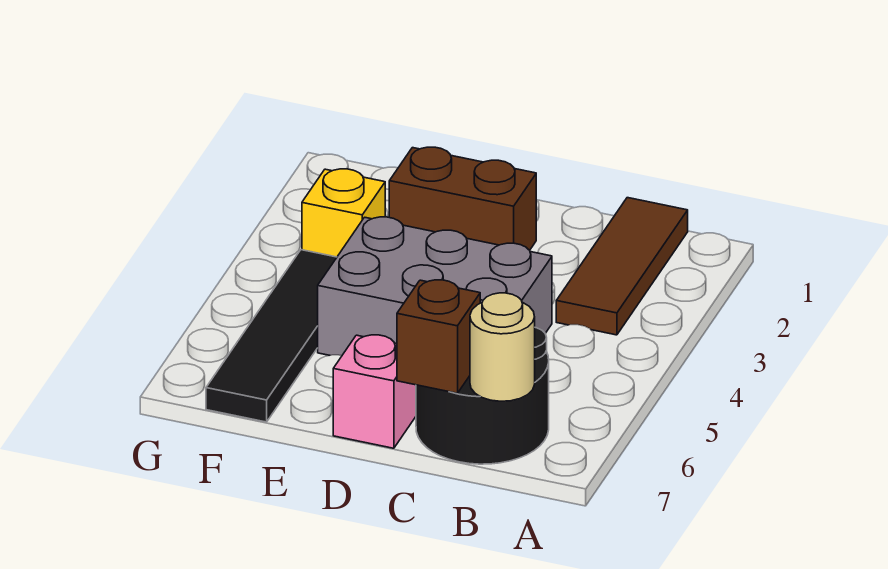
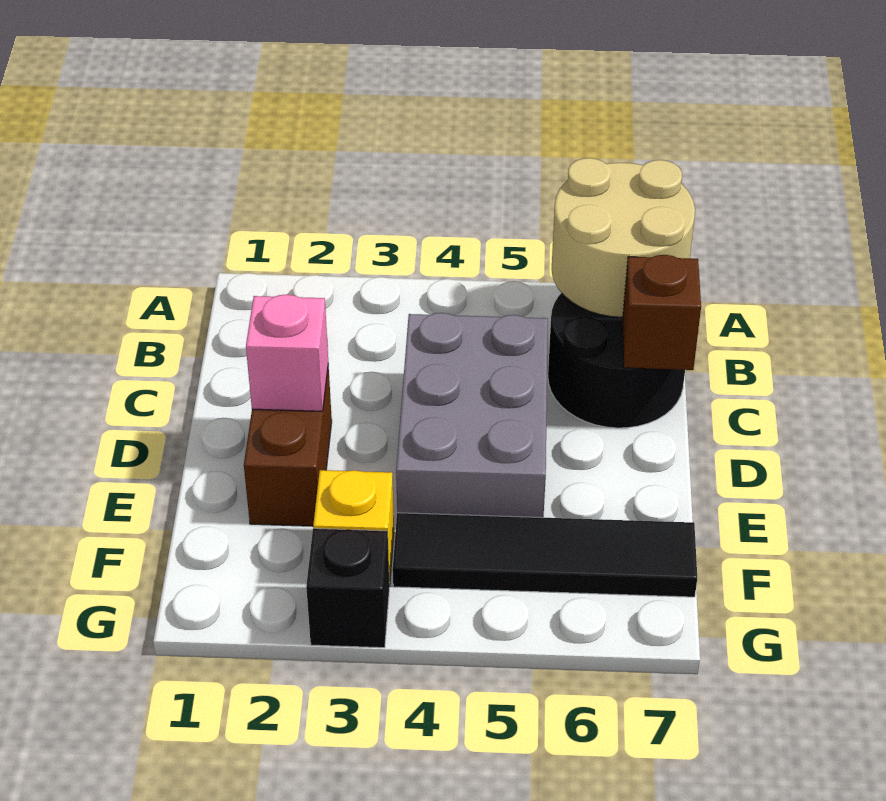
brown tile B1:B3 level 1 -> none
tan round brick B7 level 2 -> tan round brick A6:B7 level 2
pink brick D7 level 1 -> pink brick D2 level 2
none -> black brick G3 level 1

